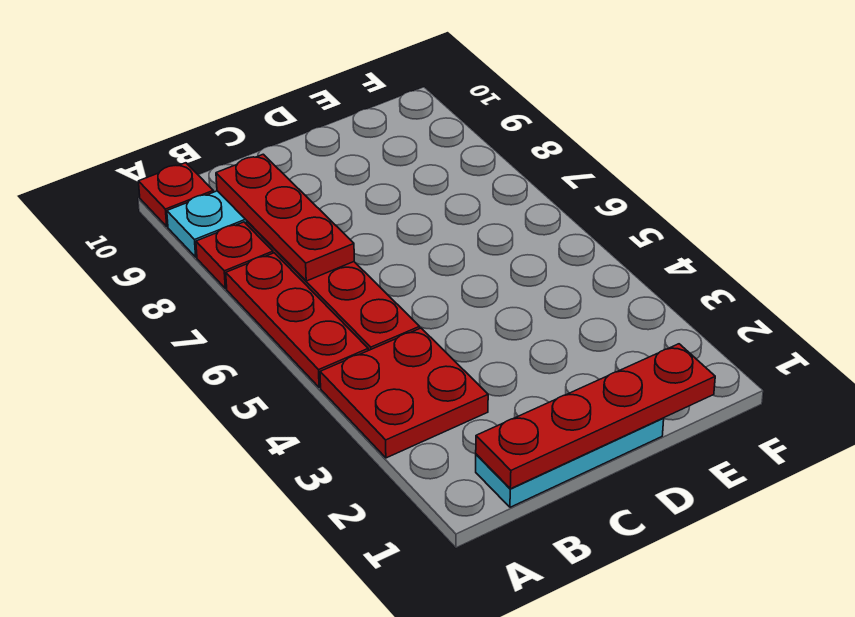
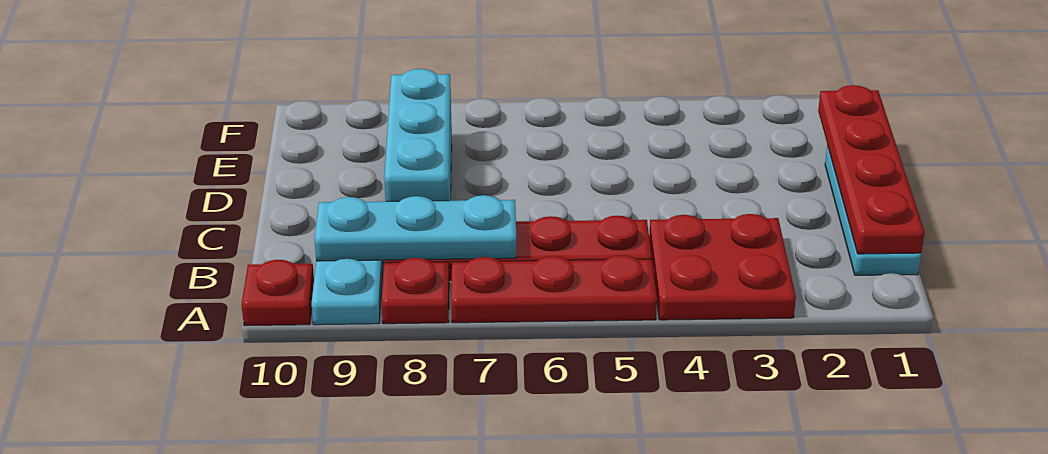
red plate B7:B9 level 2 -> cyan plate B7:B9 level 2
none -> cyan brick C8:E8 level 1

